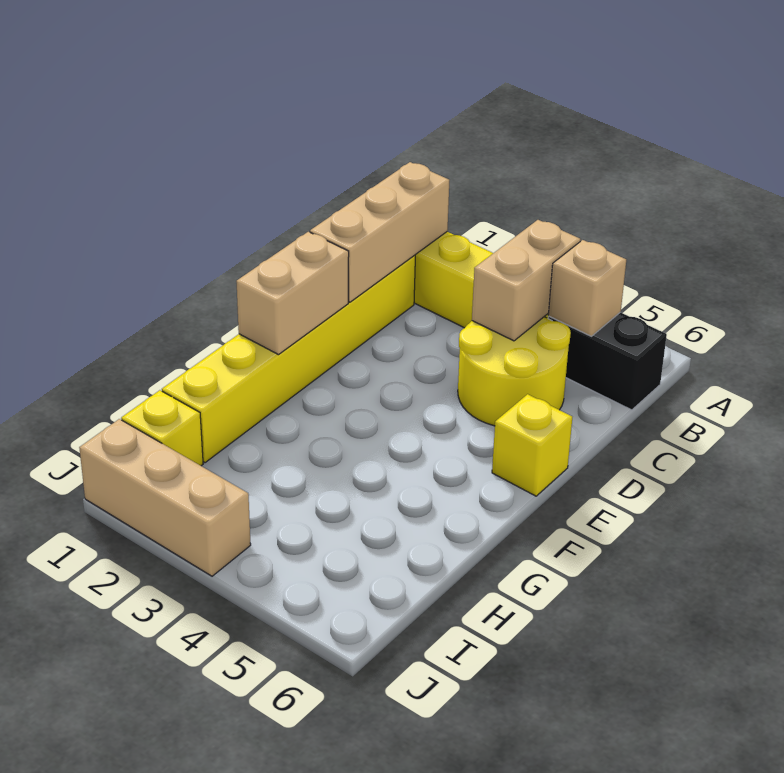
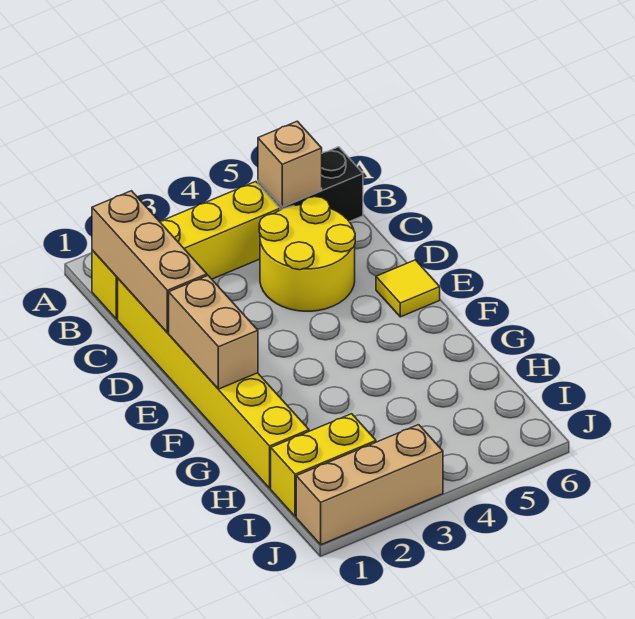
tan brick B4:C4 level 2 -> none
yellow brick E6 level 1 -> yellow tile E6 level 1
yellow brick I1 level 1 -> yellow brick I1:I2 level 1

